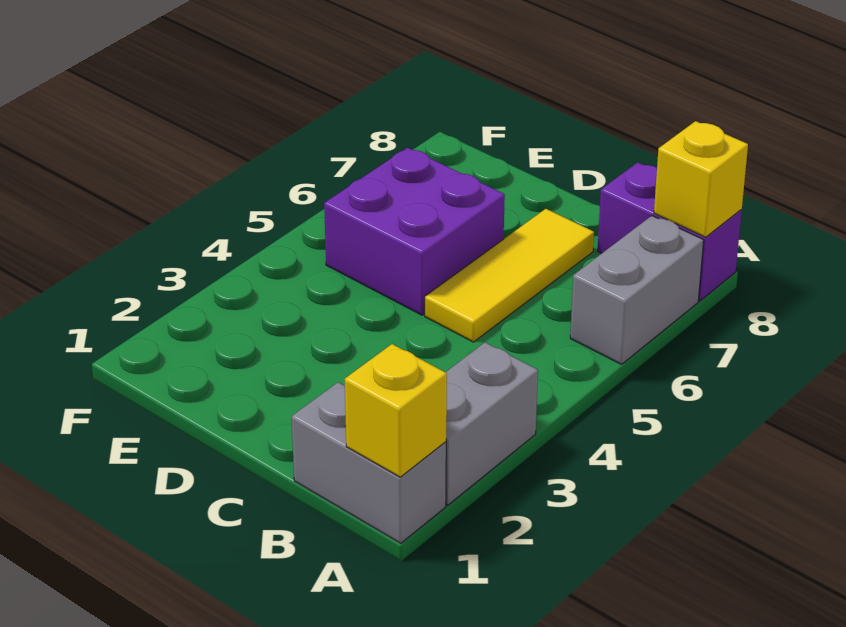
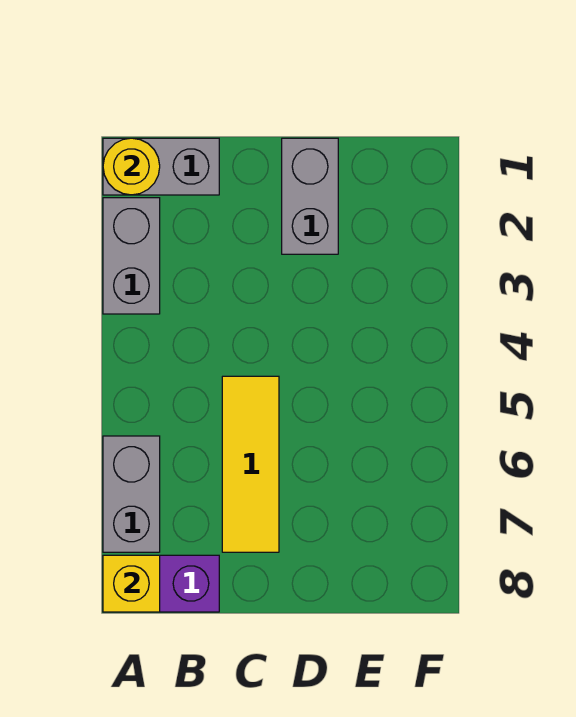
yellow brick A1 level 2 -> yellow round brick A1 level 2
none -> grey brick D1:D2 level 1
purple brick D5:E6 level 1 -> none

